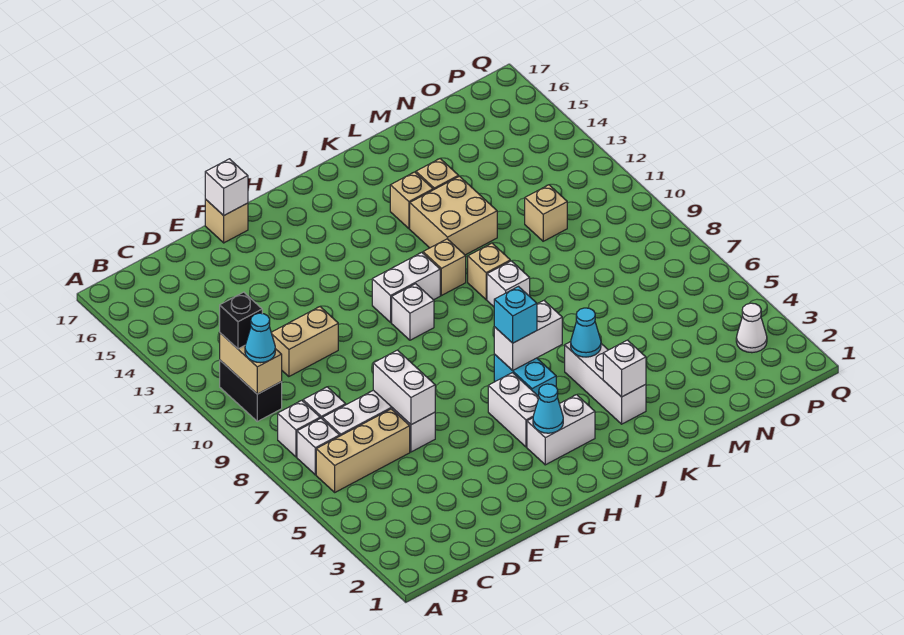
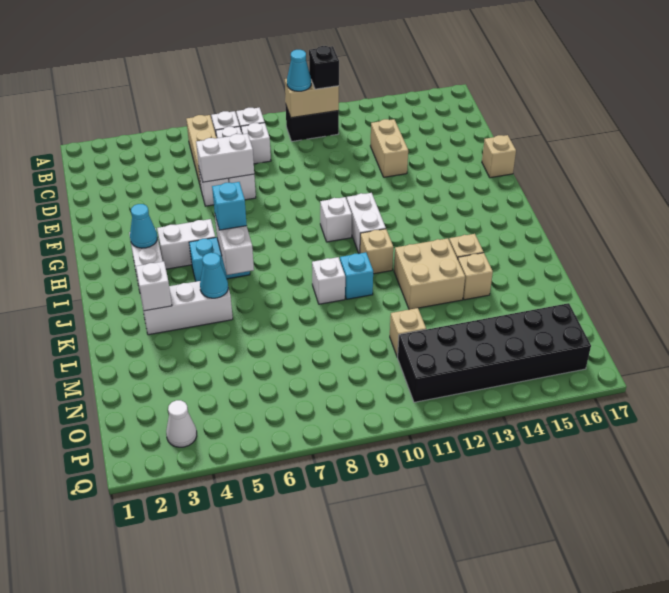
tan brick D11:E11 level 1 -> tan brick D13:E13 level 1
white brick F17 level 2 -> none
tan brick K10 level 1 -> cyan brick K10 level 1
none -> black brick O11:P16 level 1

